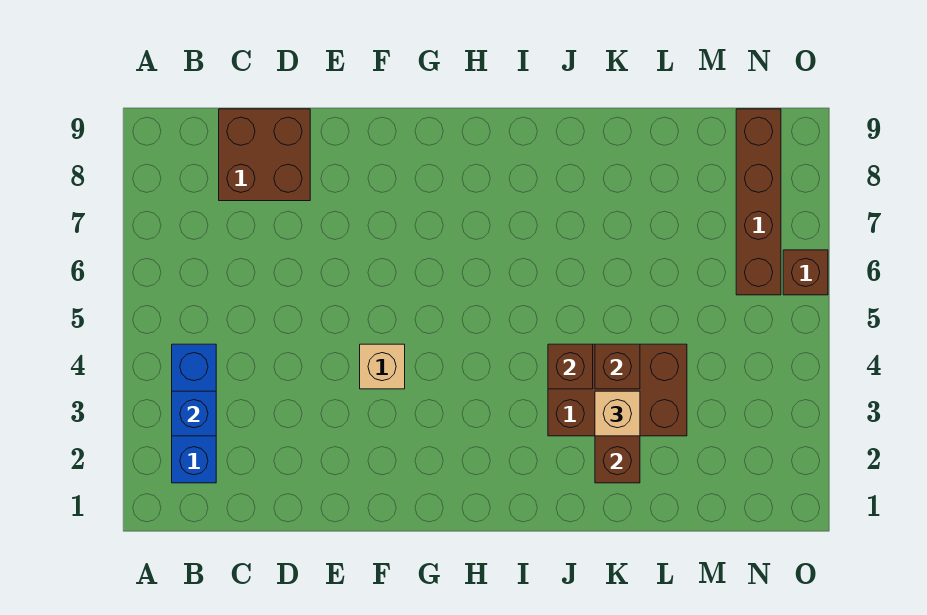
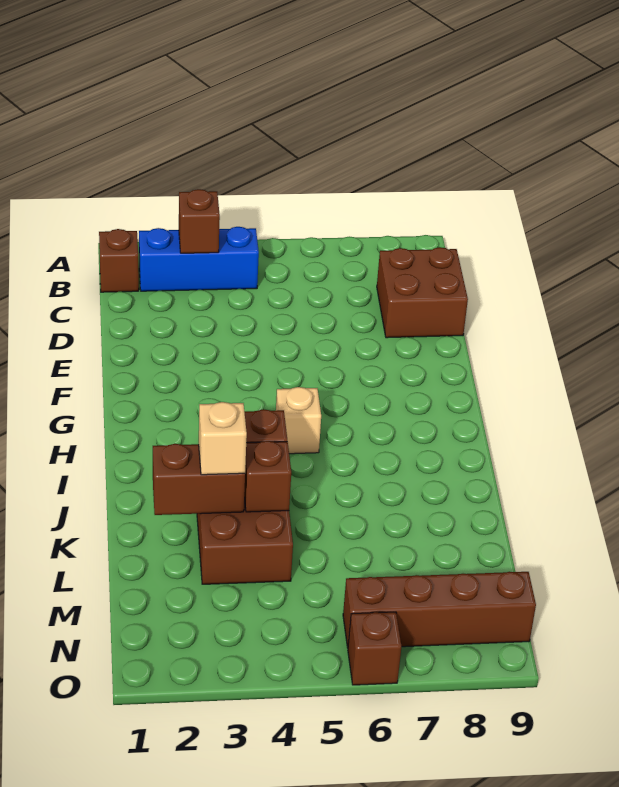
none -> brown brick B1 level 1
blue brick B3 level 2 -> brown brick B3 level 2
tan brick F4 level 1 -> tan brick H5 level 1

